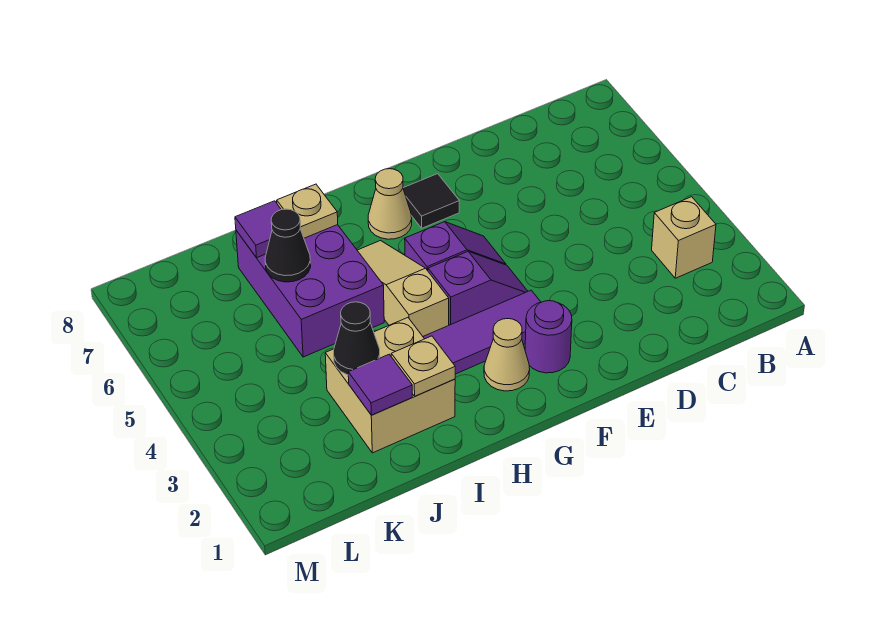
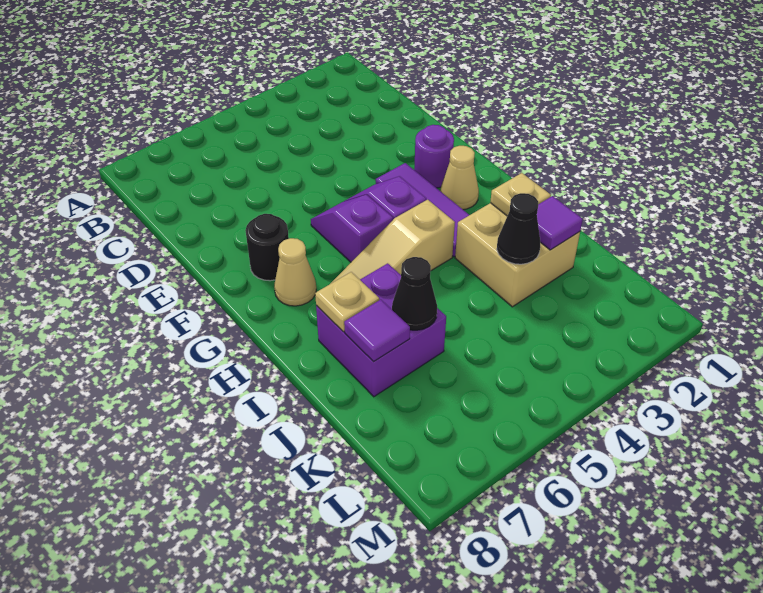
tan brick B3 level 1 -> none
black tile F7 level 1 -> black round brick F7 level 1
purple brick I5:J7 level 1 -> purple brick I6:J7 level 1

